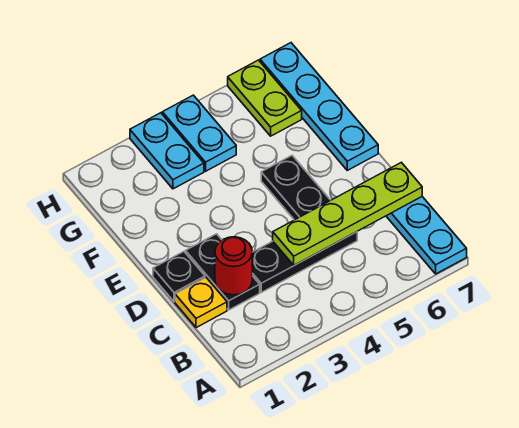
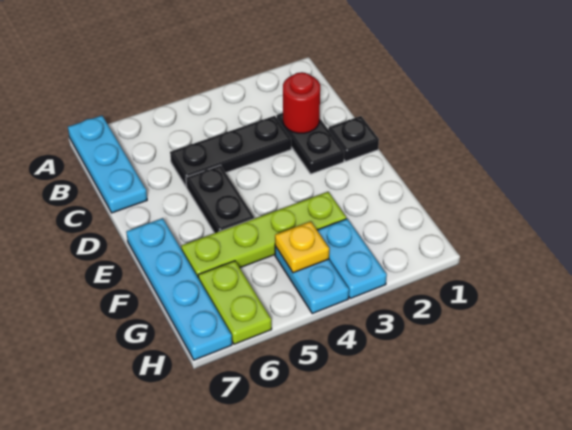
yellow plate C1 level 1 -> yellow plate G4 level 2
lime plate C4:C7 level 2 -> lime plate F3:F6 level 1

